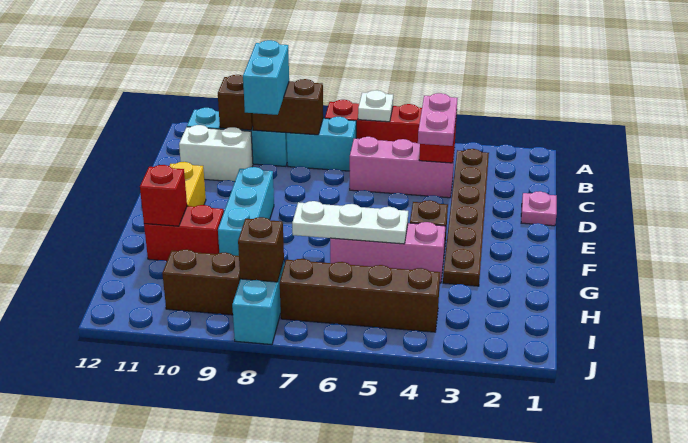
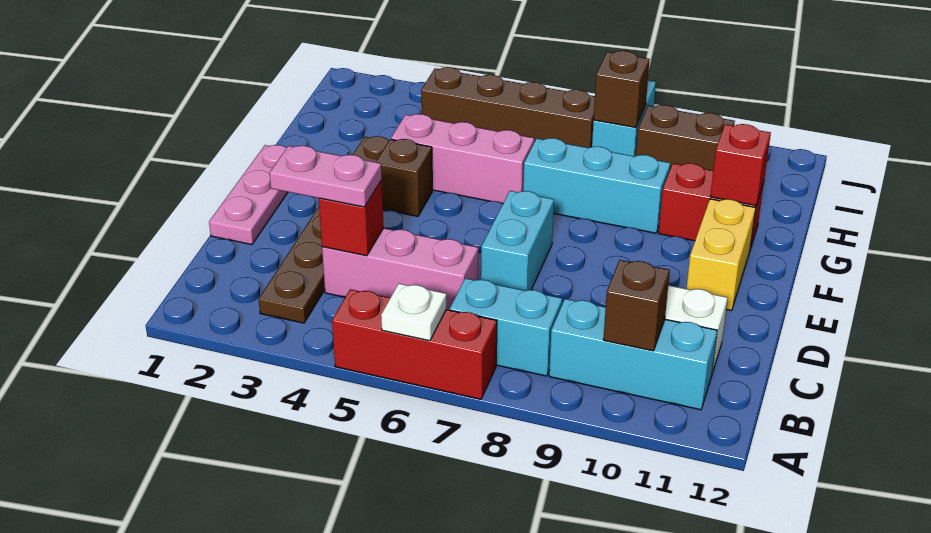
brown brick B8:B9 level 2 -> none
cyan brick B9:C9 level 3 -> cyan brick D7:E7 level 1
pink plate C4:D4 level 3 -> pink plate C3:C4 level 3
pink plate D1 level 1 -> pink plate D1:F1 level 1
cyan brick E9:G9 level 1 -> cyan brick G7:G9 level 1
white plate G5:G7 level 2 -> none

